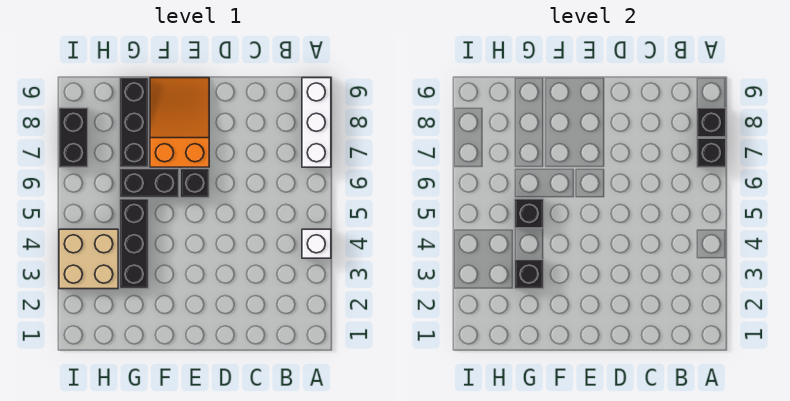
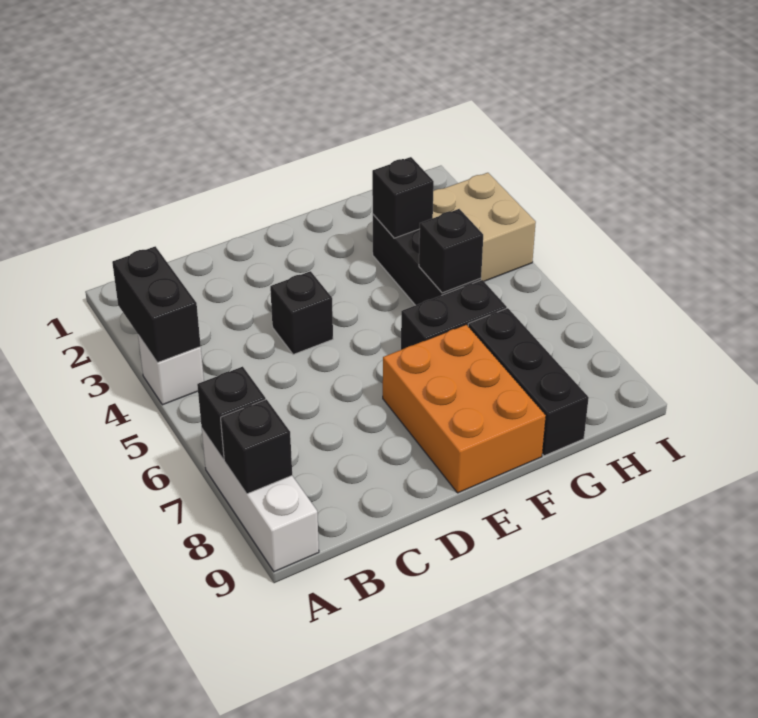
black brick E6 level 1 -> black brick D4 level 1
orange slope E7:F9 level 1 top 7 -> orange brick E7:F9 level 1
black brick I7:I8 level 1 -> black brick A3:A4 level 2

